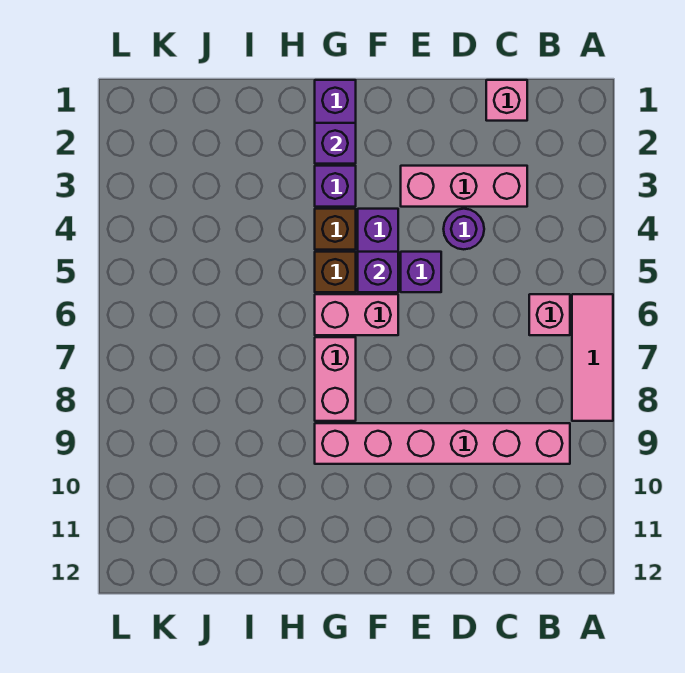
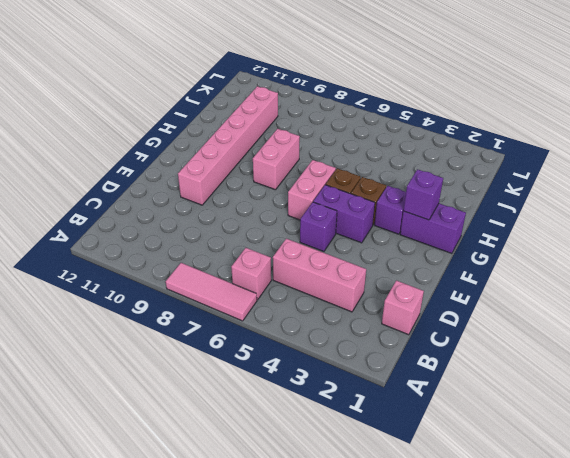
pink brick B9:G9 level 1 -> pink brick E10:J10 level 1
pink brick C3:E3 level 1 -> pink brick C3:C5 level 1
purple round brick D4 level 1 -> none
purple brick F5 level 2 -> none
pink brick G7:G8 level 1 -> pink brick G8:H8 level 1

